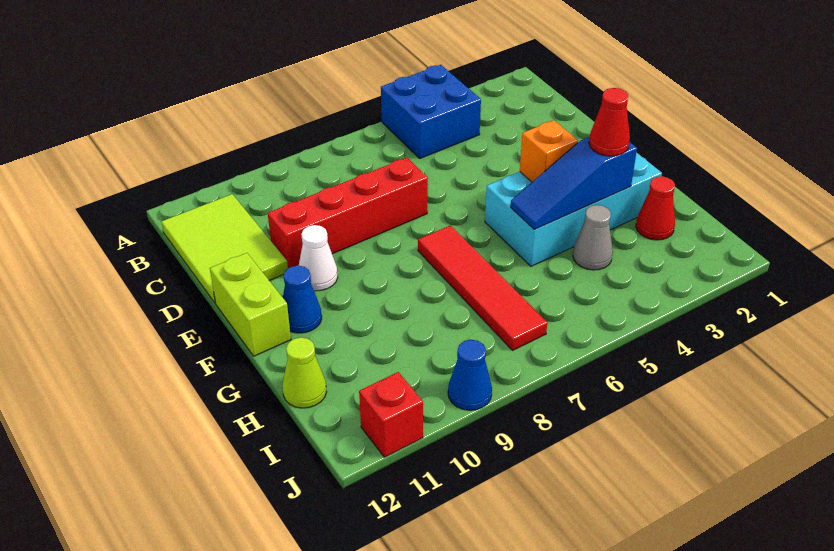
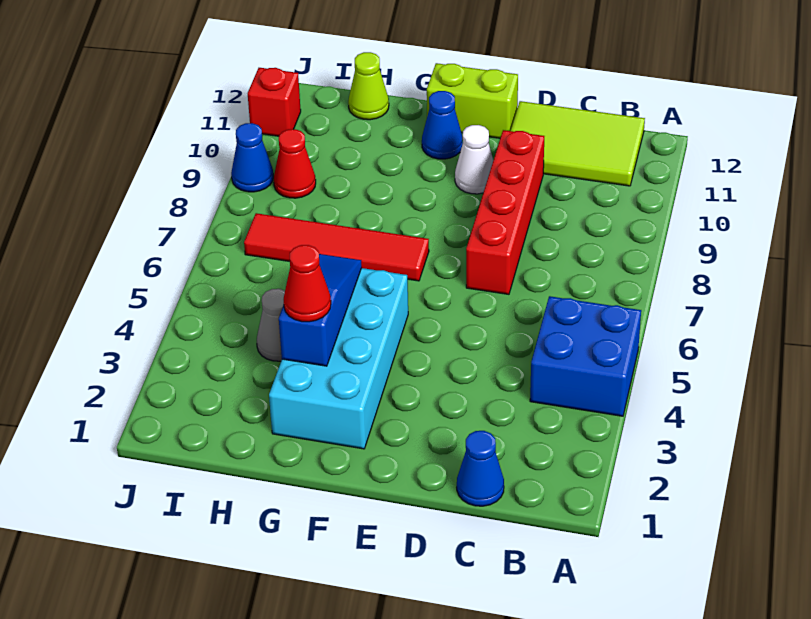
none -> blue cone C1 level 1
orange brick F4 level 2 -> none
red cone H2 level 1 -> red cone I9 level 1

